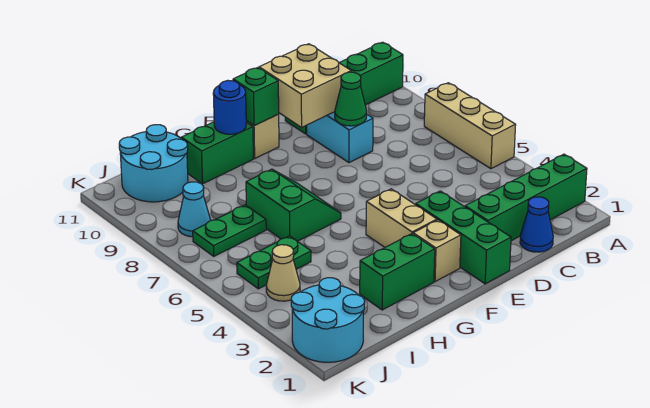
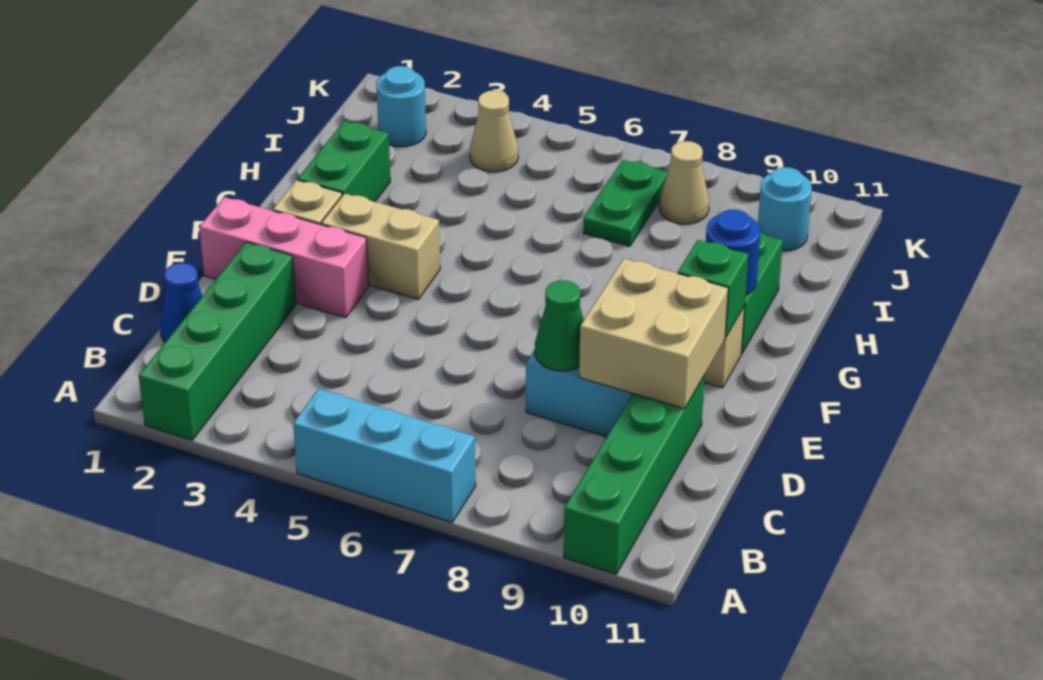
tan brick A5:A7 level 1 -> cyan brick A5:A7 level 1
green brick E1:E3 level 1 -> pink brick E1:E3 level 1
green slope G6:H7 level 1 top H -> none
green plate I5:J5 level 1 -> none
cyan round brick I10:J11 level 1 -> cyan round brick J10 level 1
cyan round brick J1:K2 level 1 -> cyan round brick J2 level 1
cyan cone J8 level 1 -> tan cone J8 level 1

